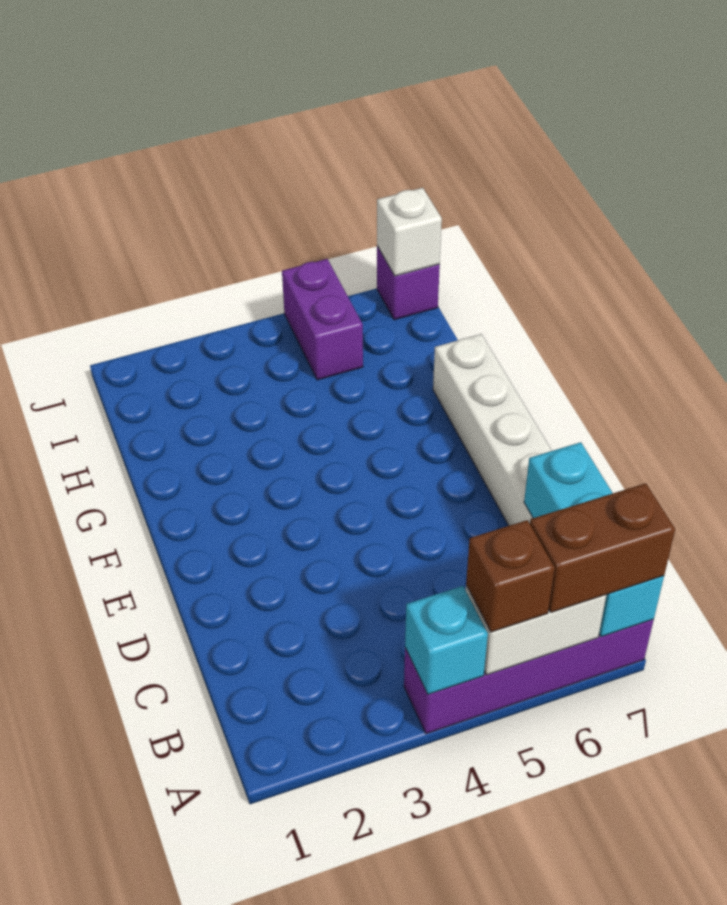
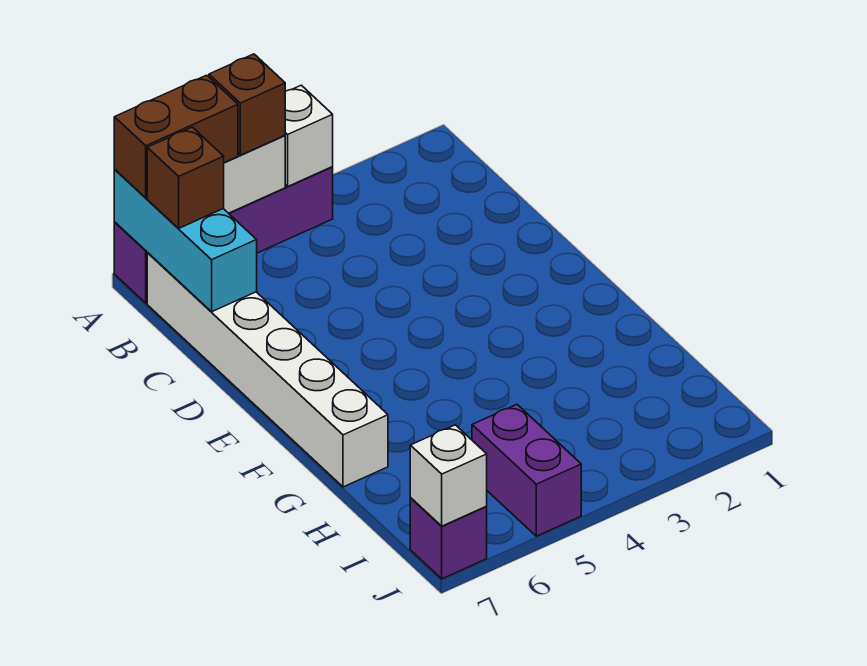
cyan brick A4 level 2 -> white brick A4 level 2
none -> brown brick B7 level 3

